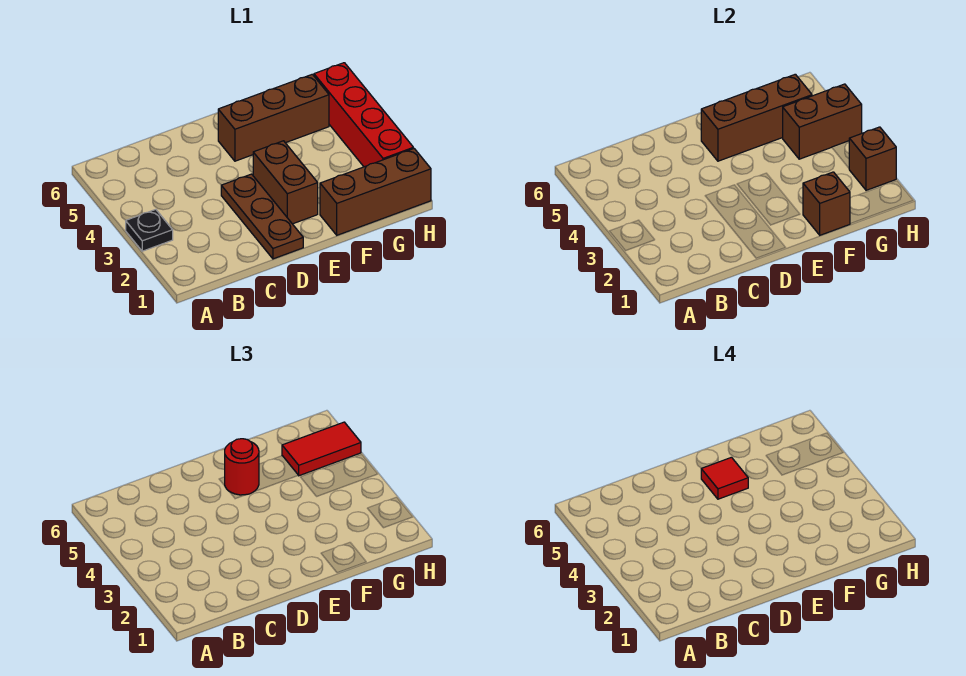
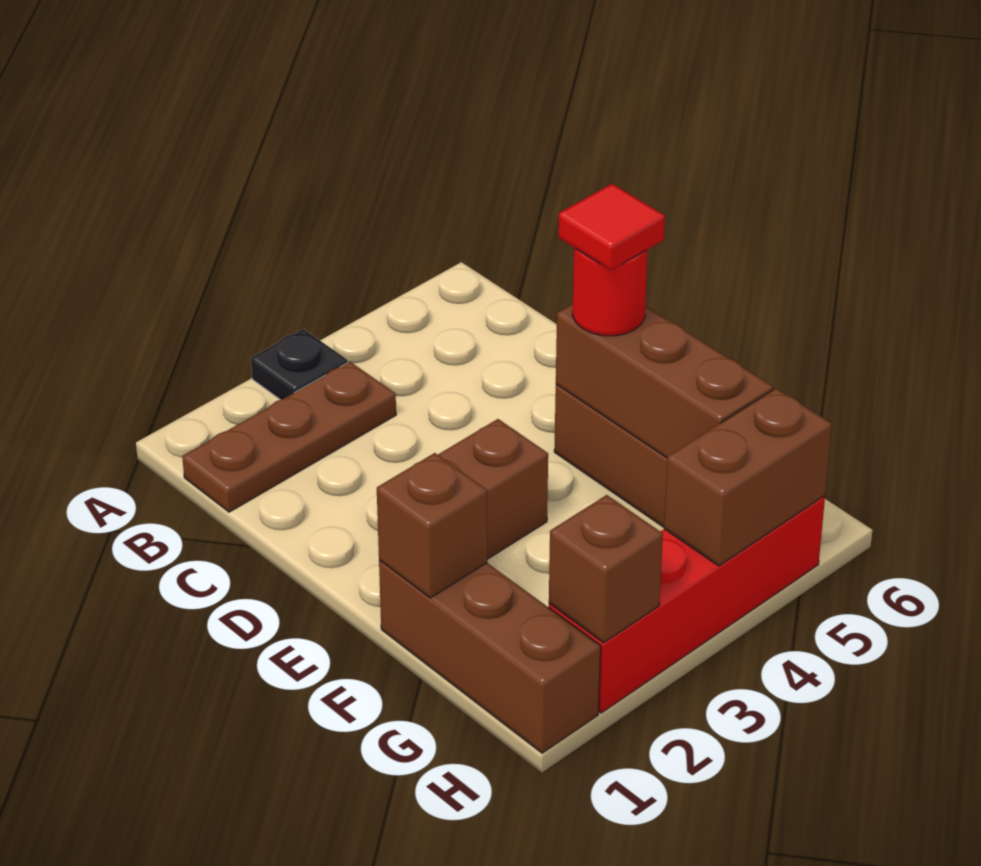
brown plate D1:D3 level 1 -> brown plate B1:B3 level 1
brown brick G4:H4 level 2 -> brown brick H4:H5 level 2
red tile G5:H5 level 3 -> none

